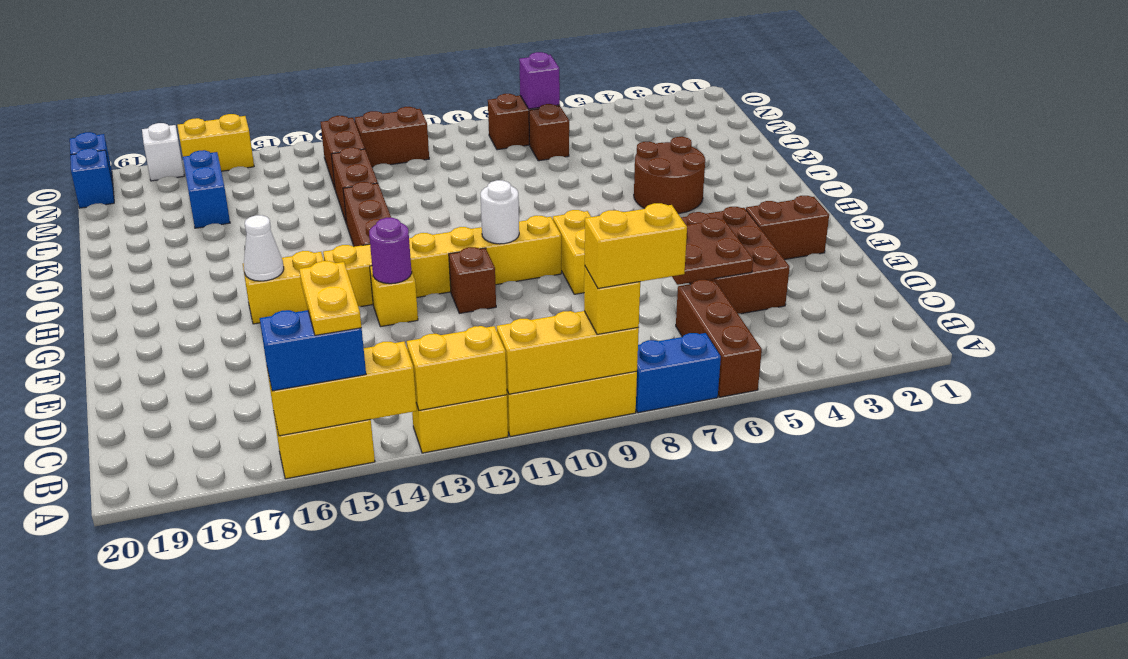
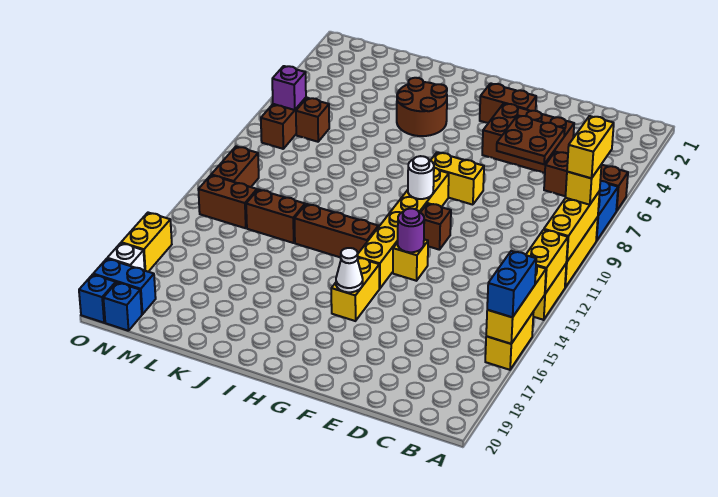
yellow plate A15:B15 level 4 -> none
brown brick F2:F3 level 1 -> brown brick F3:G3 level 1
blue brick L17:M17 level 1 -> blue brick N19:O19 level 1

